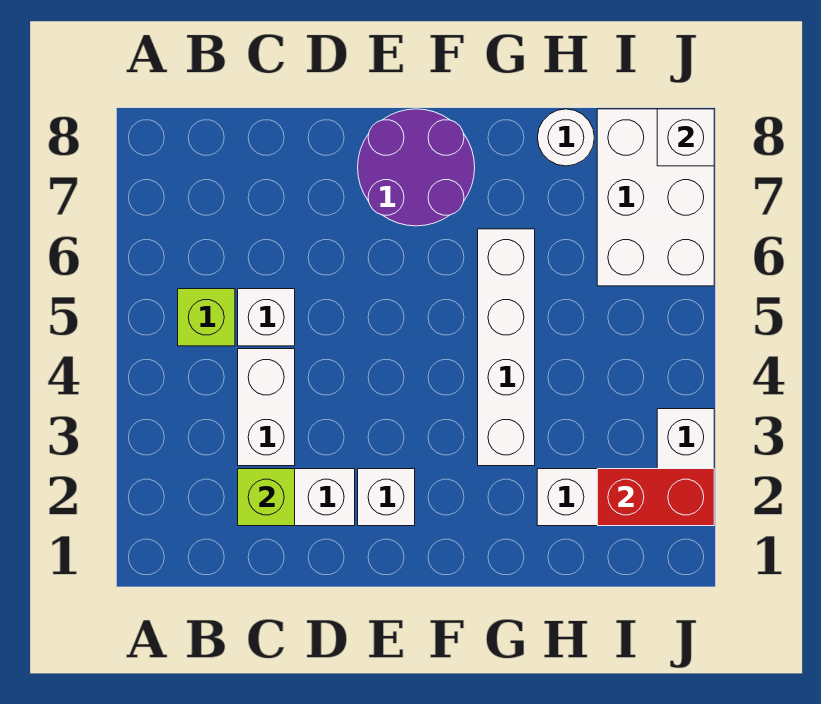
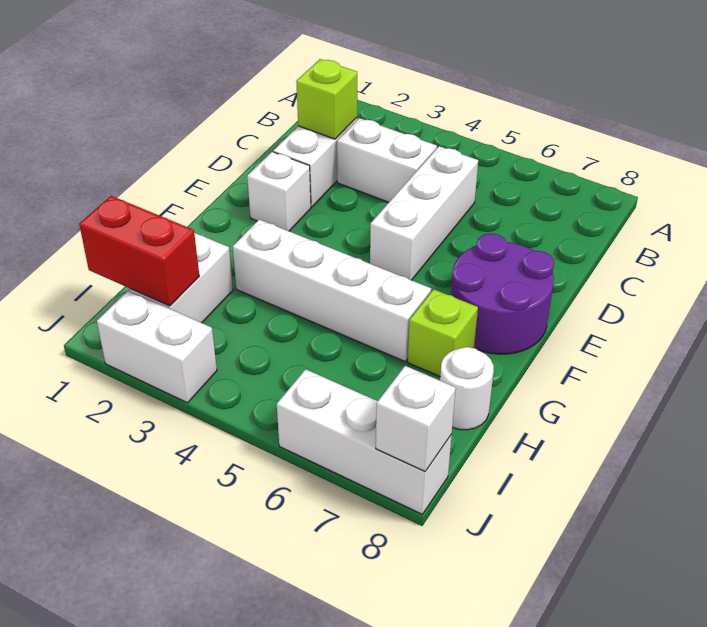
lime brick B5 level 1 -> lime brick G7 level 1
white brick C5 level 1 -> white brick C5:E5 level 1
red brick I2:J2 level 2 -> red brick I1:I2 level 2
white brick I6:J8 level 1 -> white brick J6:J8 level 1

